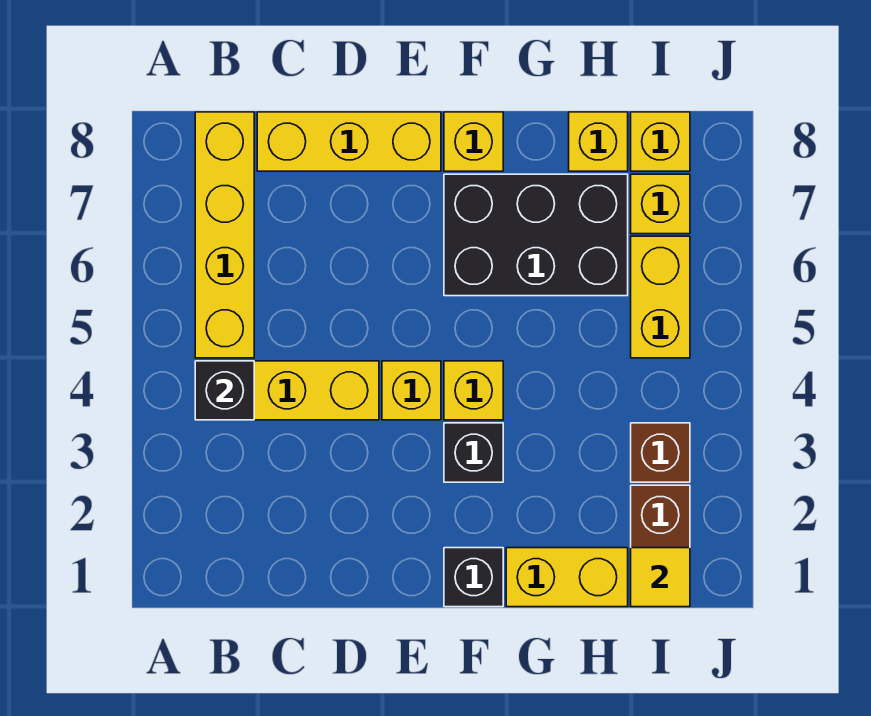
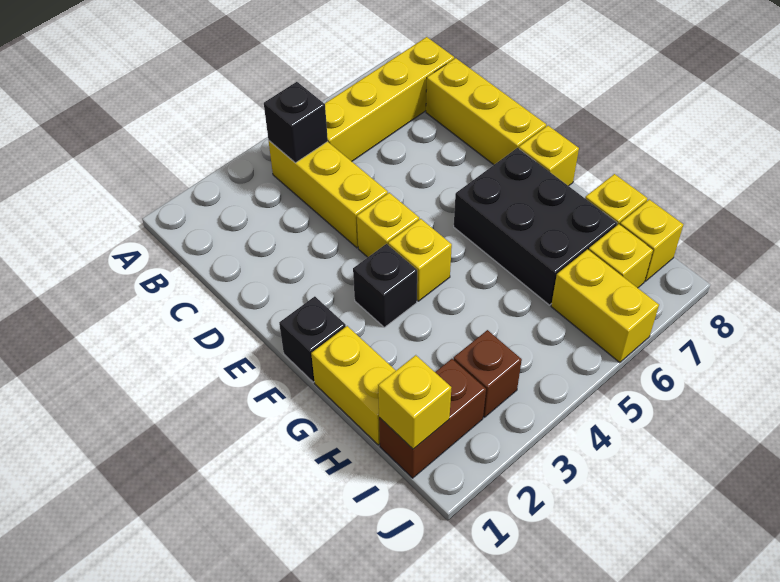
yellow tile I1 level 2 -> yellow brick I1 level 2
yellow brick I5:I6 level 1 -> yellow brick I6:J6 level 1

